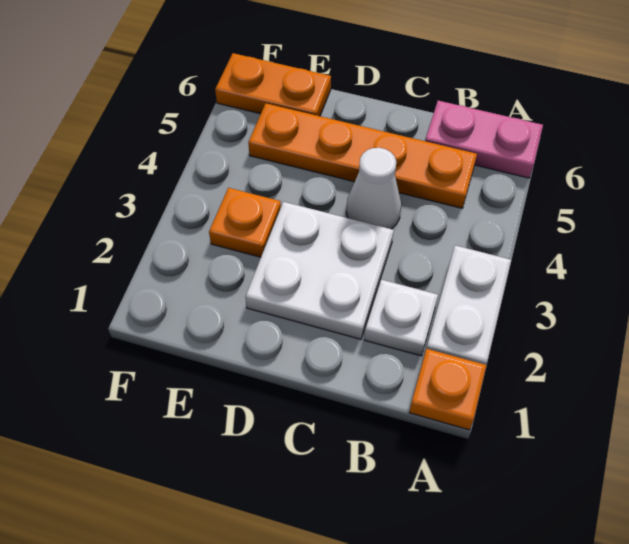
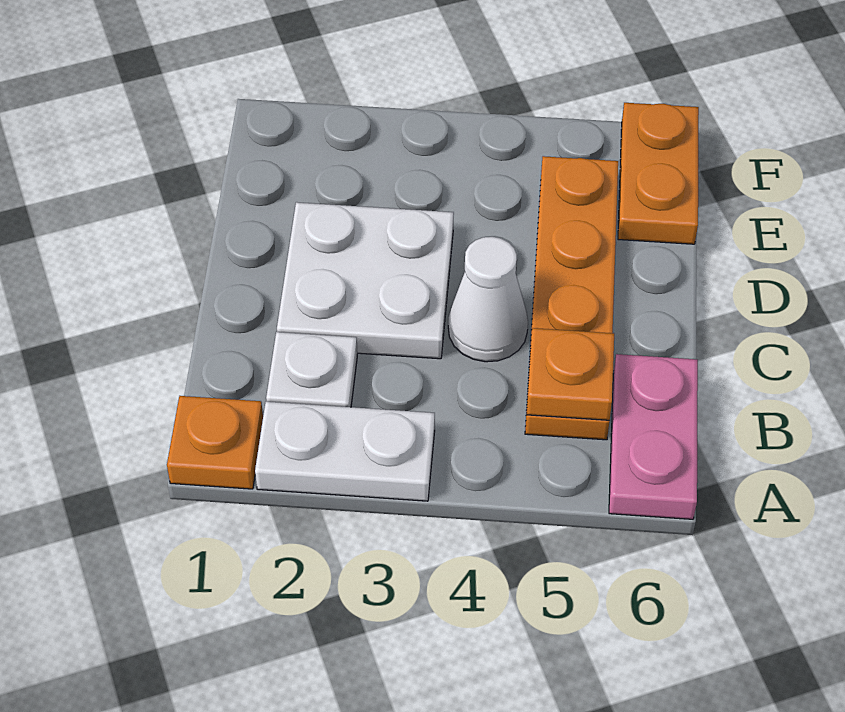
orange plate E3 level 1 -> orange plate B5 level 2

